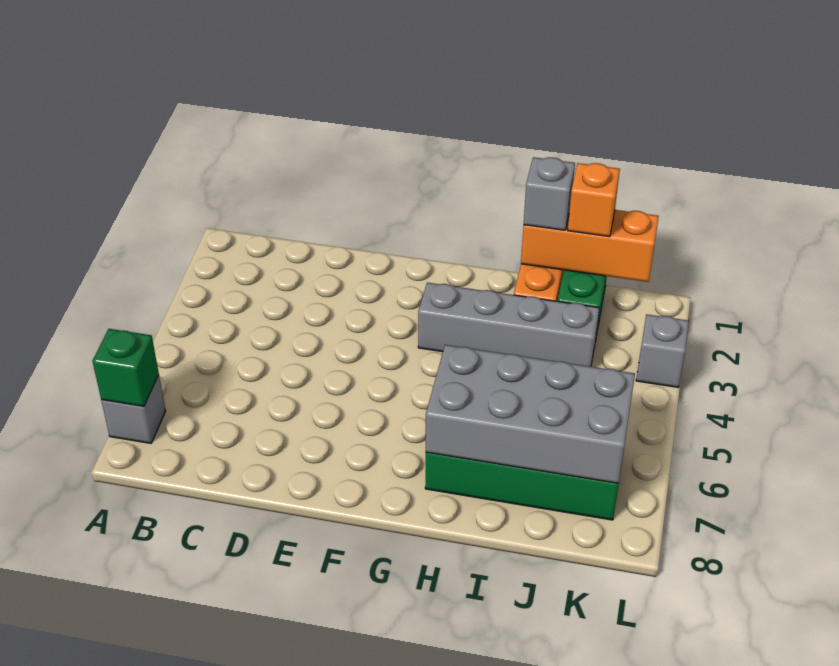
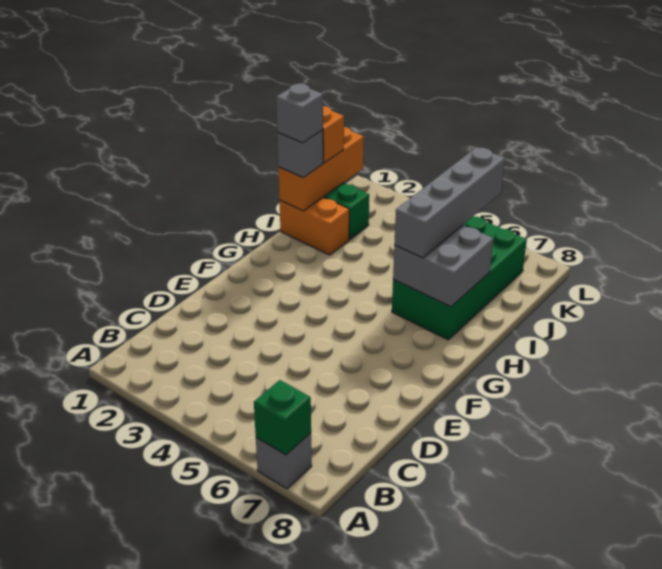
grey brick G3:J3 level 1 -> grey brick H6:K6 level 3
grey brick H6:K7 level 2 -> grey brick H6:I7 level 2
grey brick L3 level 1 -> grey brick I1 level 4

